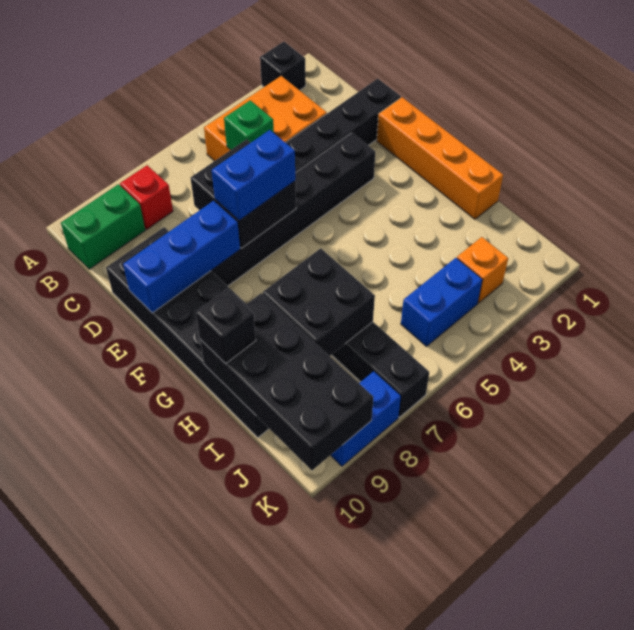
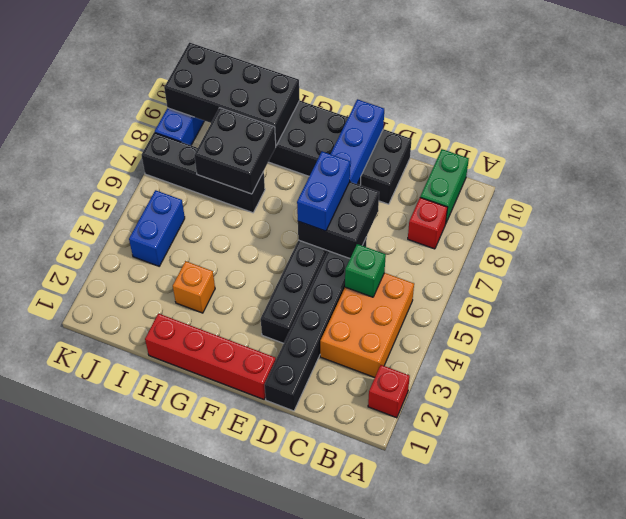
black brick A2 level 1 -> red brick A2 level 1
orange brick E1:H1 level 1 -> red brick E1:H1 level 1
black brick H10 level 3 -> none
orange brick J3 level 1 -> orange brick H3 level 1

